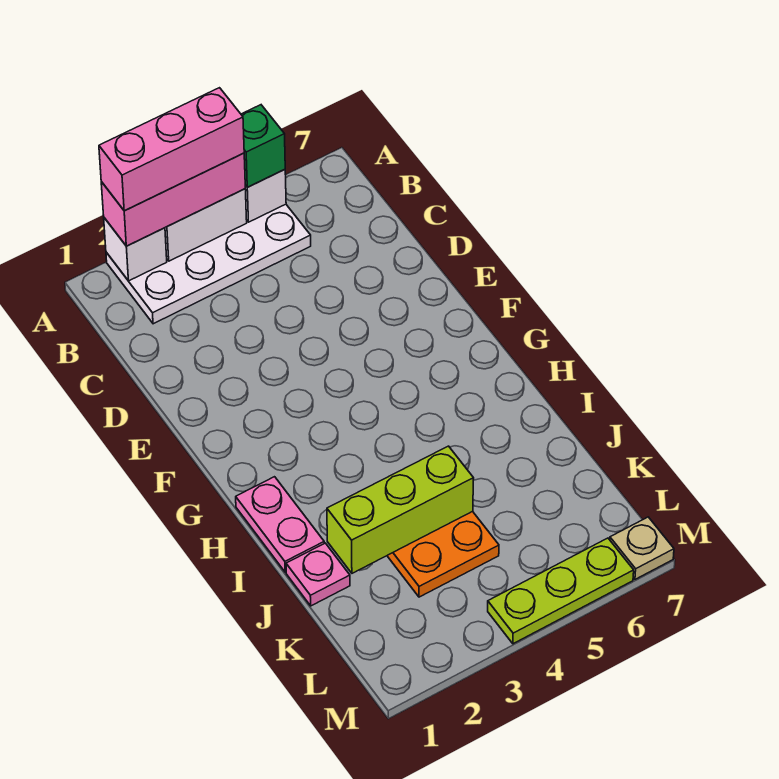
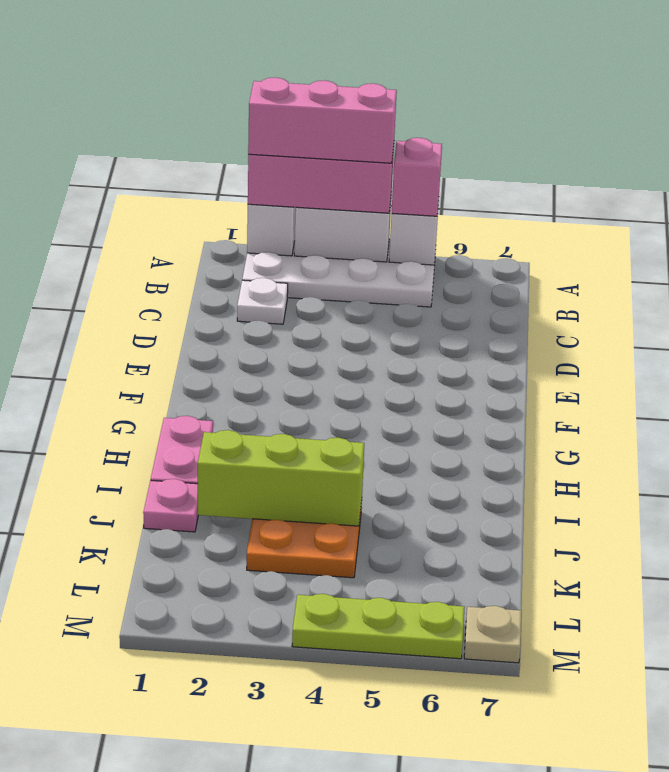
green brick A5 level 3 -> pink brick A5 level 3
none -> white plate C2 level 1

